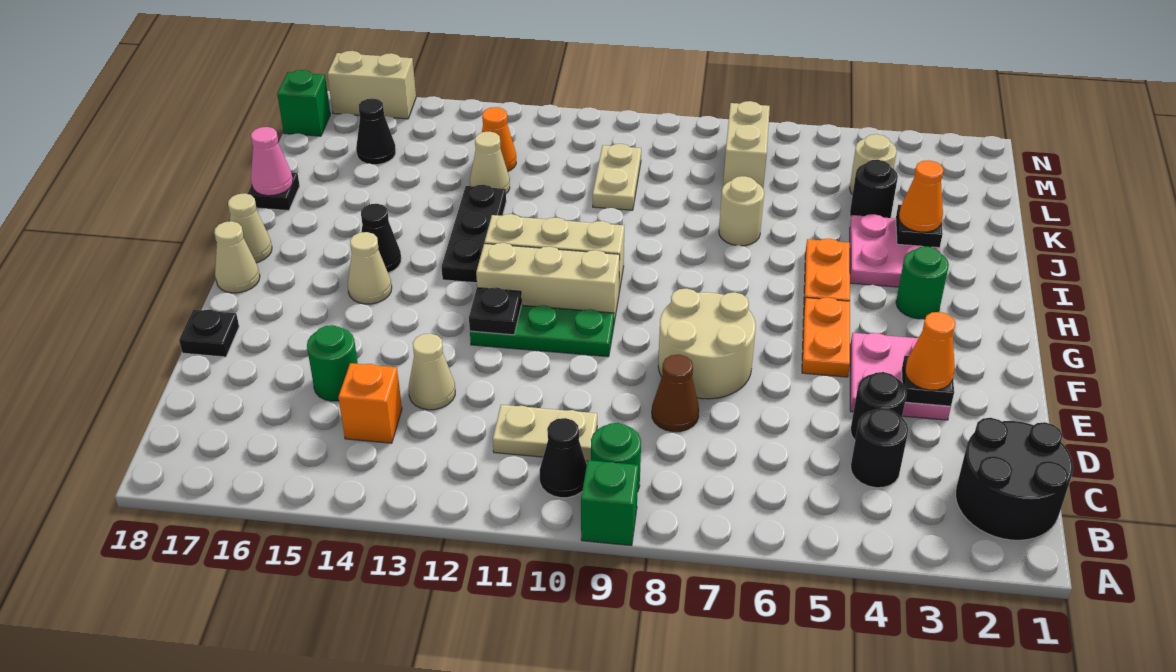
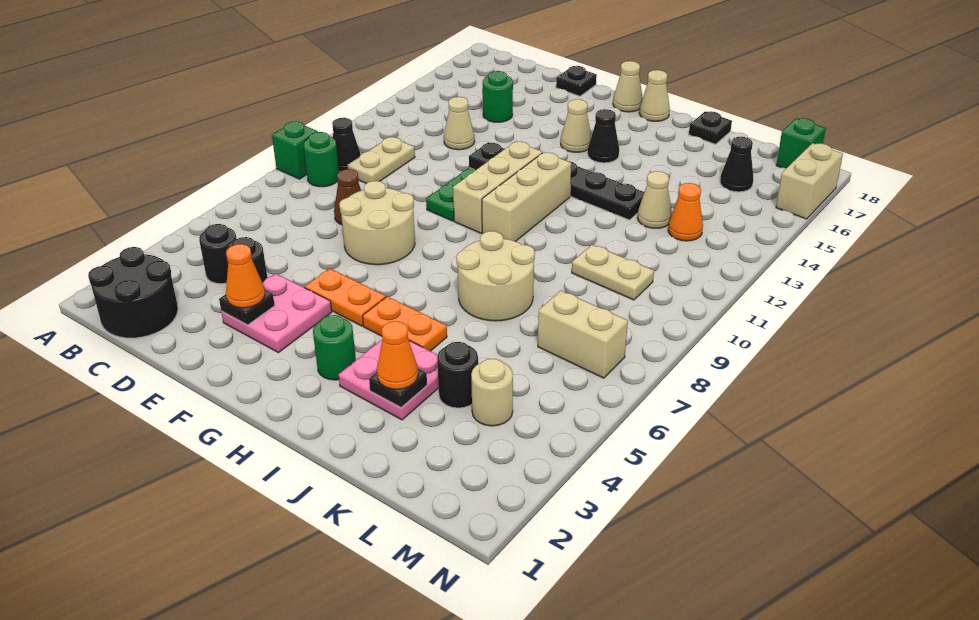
orange brick C14 level 1 -> none
tan round brick J7 level 1 -> tan round brick I7:J8 level 1
pink cone J18 level 2 -> none

